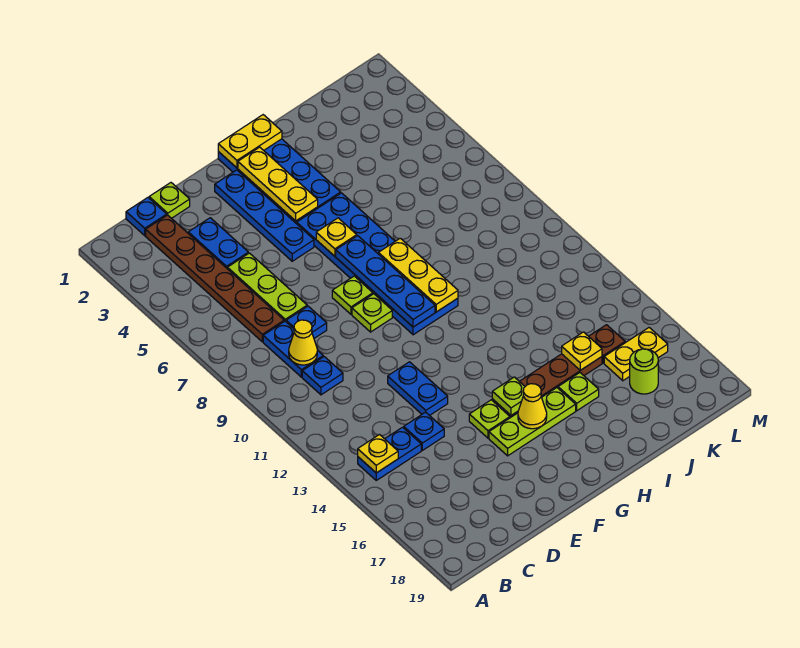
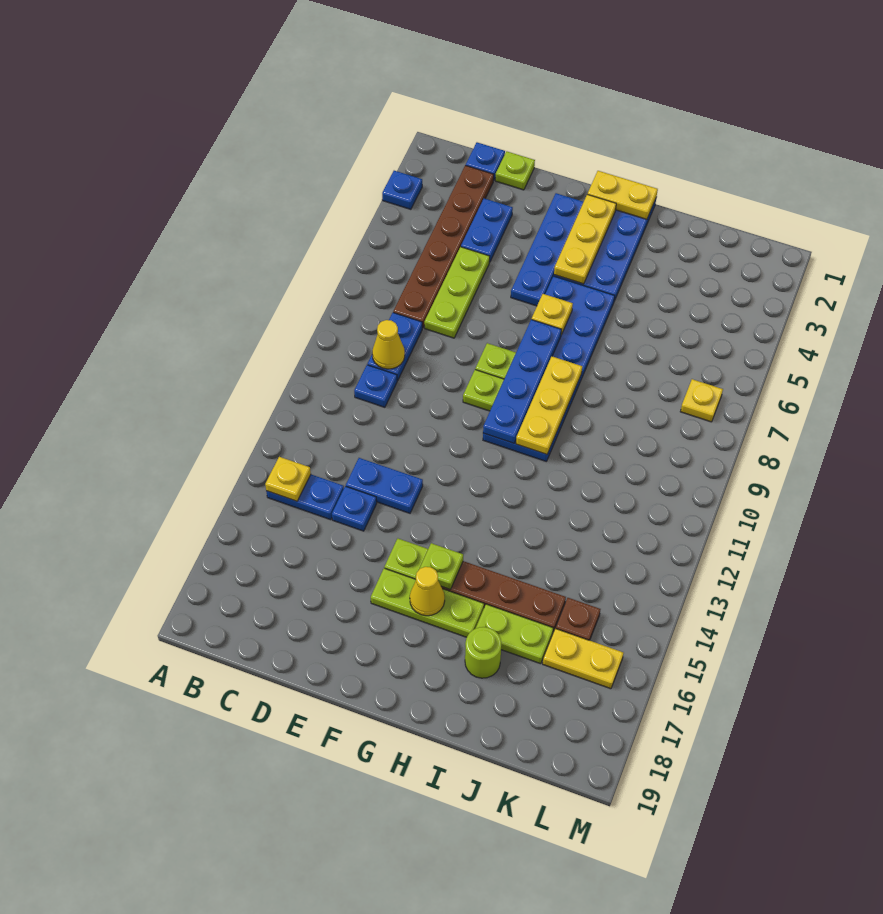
blue plate D8 level 1 -> blue plate A3 level 1
blue plate E12:E13 level 1 -> blue plate D13:E13 level 1
lime plate I16 level 1 -> lime plate I16:J16 level 1
yellow plate J15 level 2 -> yellow plate L7 level 1
lime round brick K17 level 1 -> lime round brick I17 level 1

